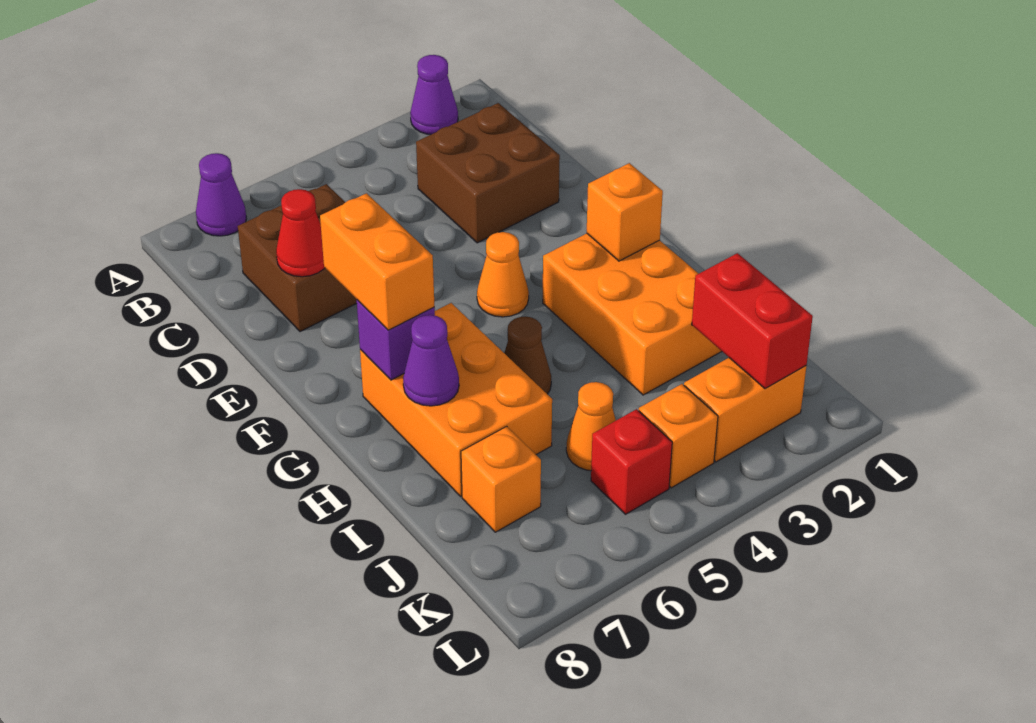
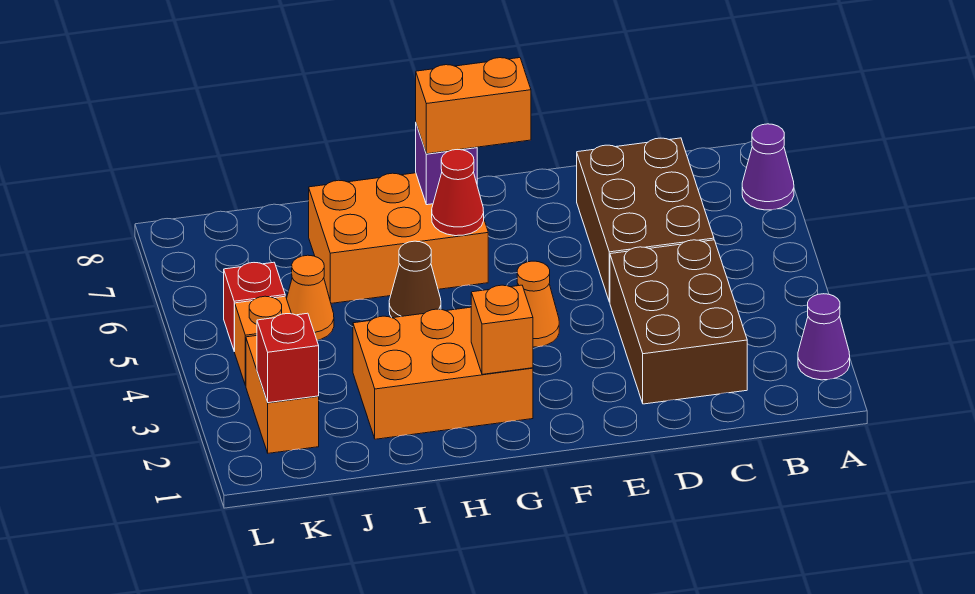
brown brick C2:D3 level 1 -> brown brick C2:D4 level 1
brown brick C6:D7 level 1 -> brown brick C5:D7 level 1
red cone D7 level 2 -> red cone G6 level 2
purple cone H7 level 2 -> none
red brick J2:K2 level 2 -> red brick K2 level 2
orange brick J7 level 1 -> none

